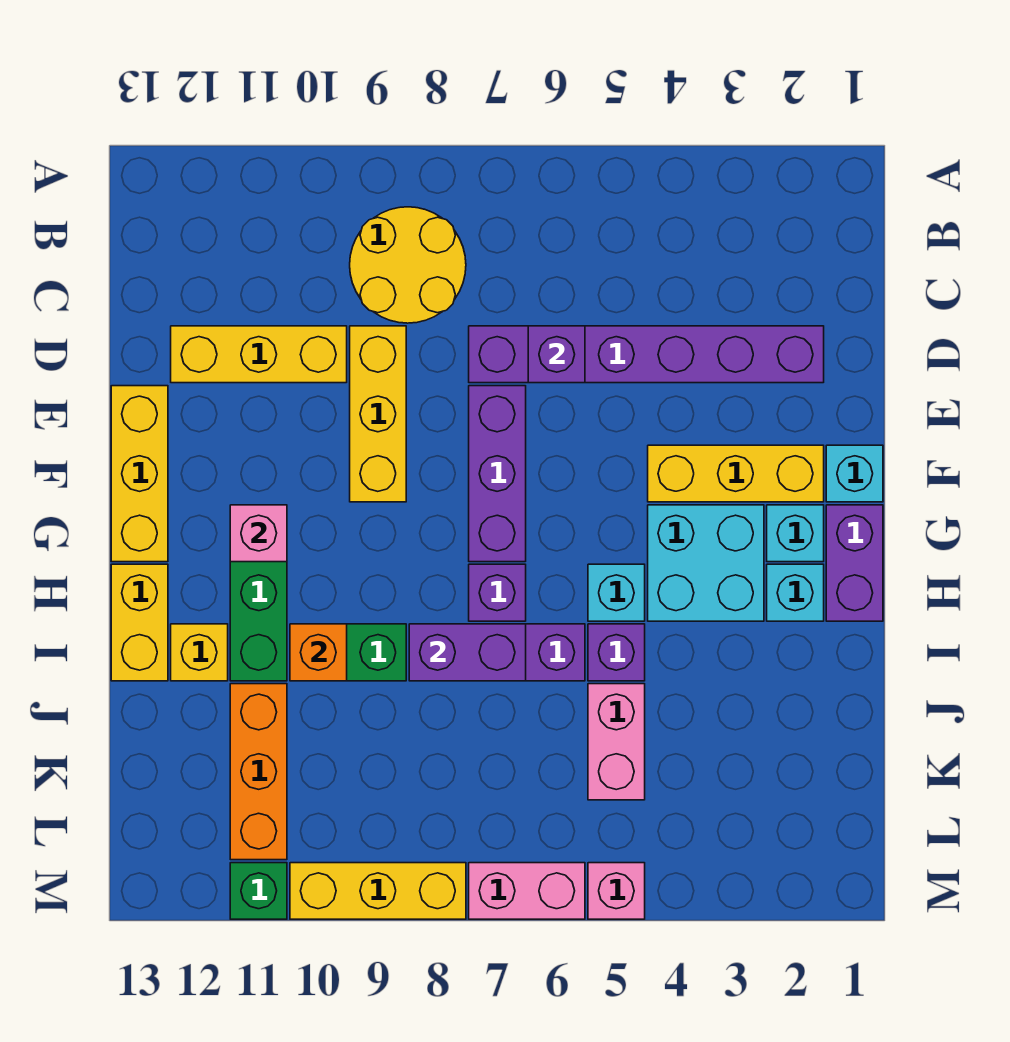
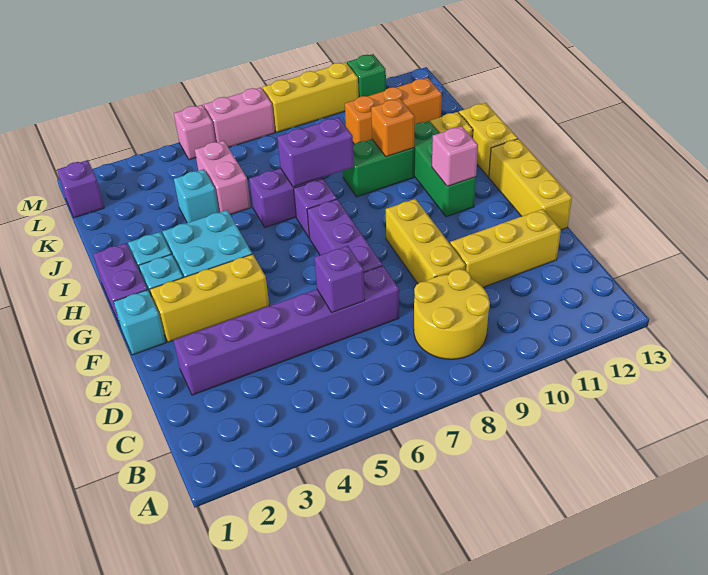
cyan brick H5 level 1 -> cyan brick J4 level 1
purple brick I5 level 1 -> purple brick L1 level 1
orange brick J11:L11 level 1 -> orange brick K10:K12 level 1

